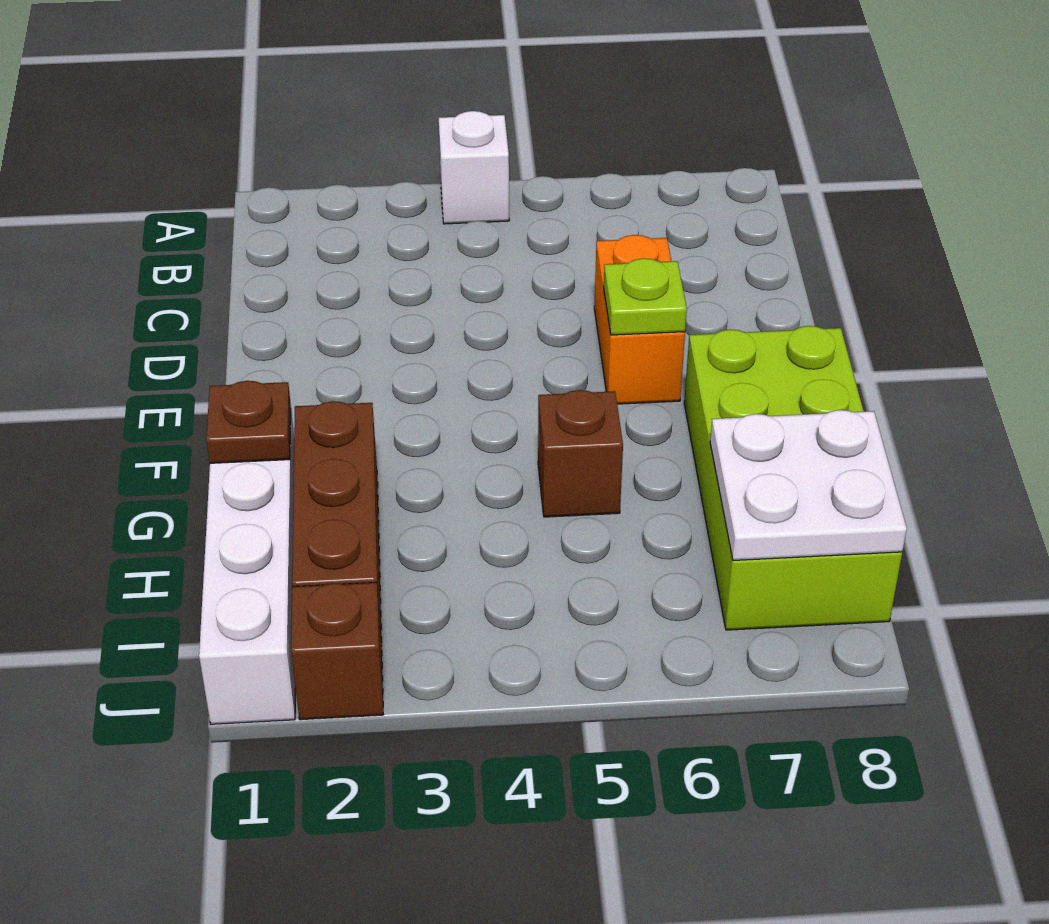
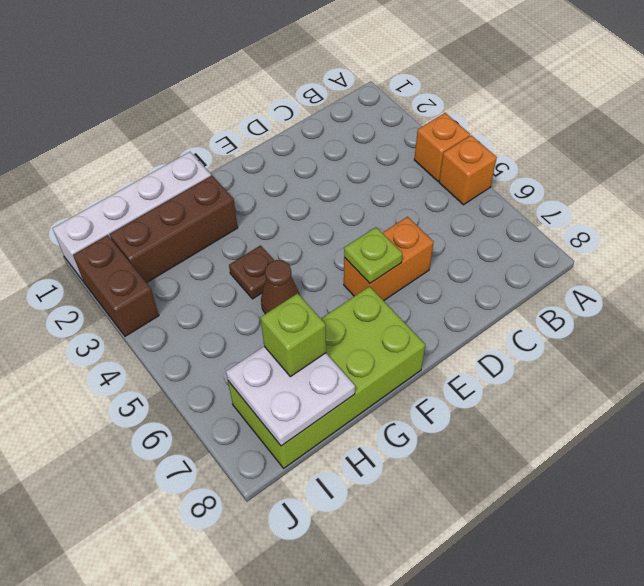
white brick A4 level 1 -> orange brick A4 level 1
none -> orange brick A5 level 1
brown plate G1 level 2 -> brown plate G4 level 1
brown brick G5 level 1 -> brown cone G5 level 1
none -> lime brick H7 level 3
brown brick J2 level 1 -> brown brick J2:J3 level 1

